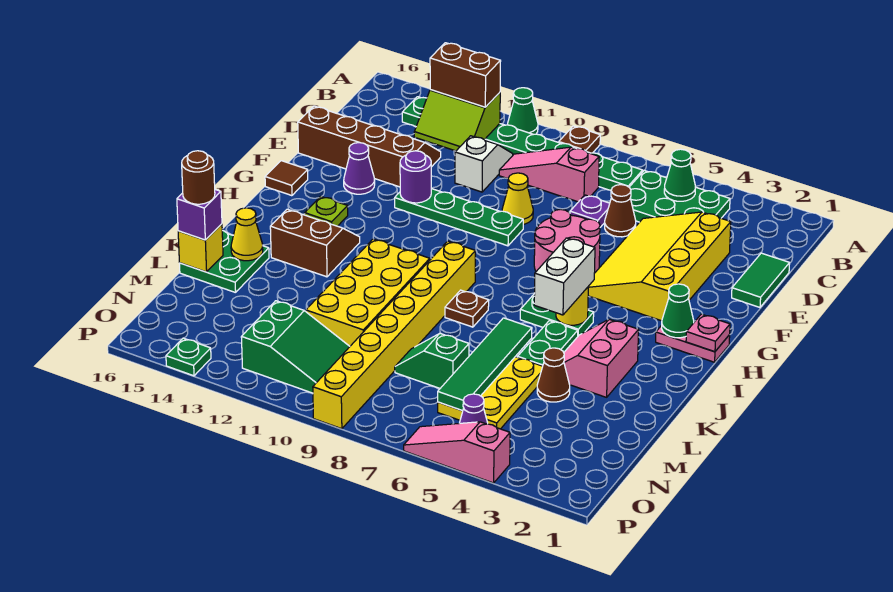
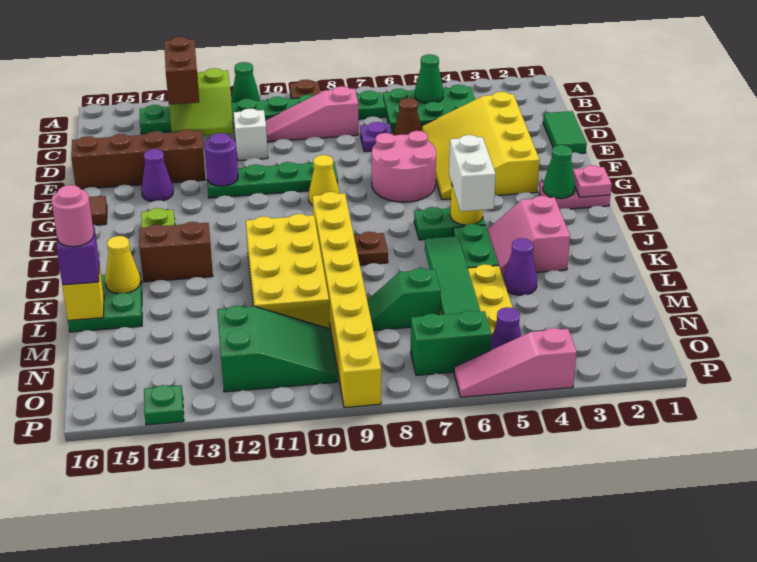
brown brick B12:B13 level 3 -> brown brick B13:C13 level 3
yellow cone E9 level 1 -> yellow cone G9 level 1
brown cone L4 level 1 -> purple cone L4 level 1
brown round brick L16 level 4 -> pink round brick L16 level 4
none -> green brick O6:O7 level 1

